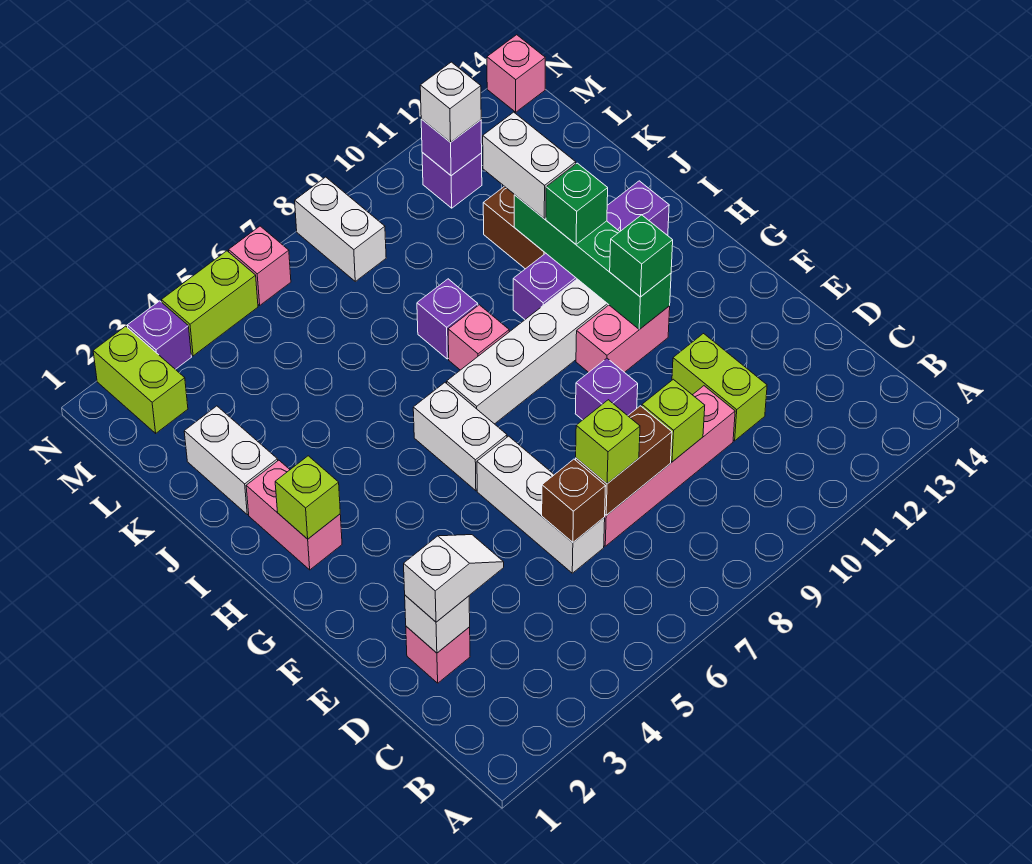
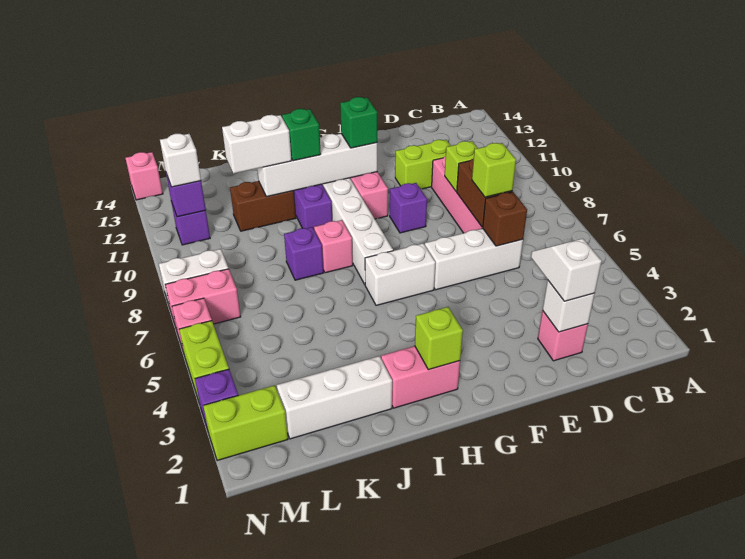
green brick G11:J11 level 2 -> white brick G11:J11 level 2
white brick J2:K2 level 1 -> white brick J2:L2 level 1
none -> pink brick M7:N7 level 1

